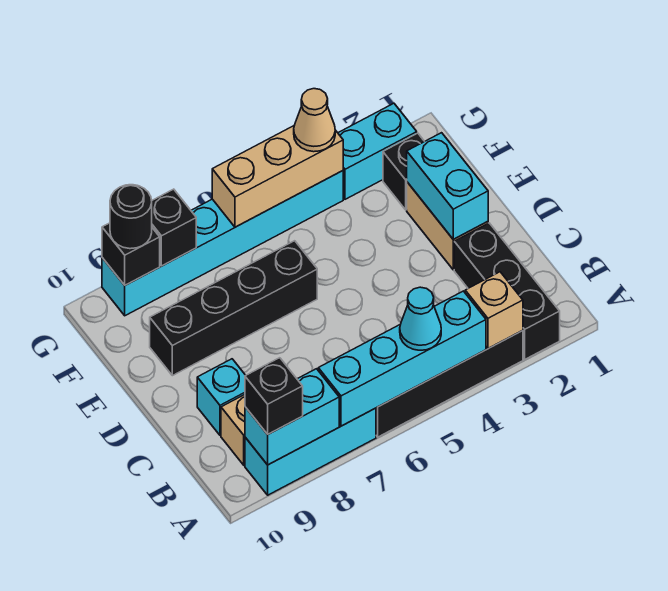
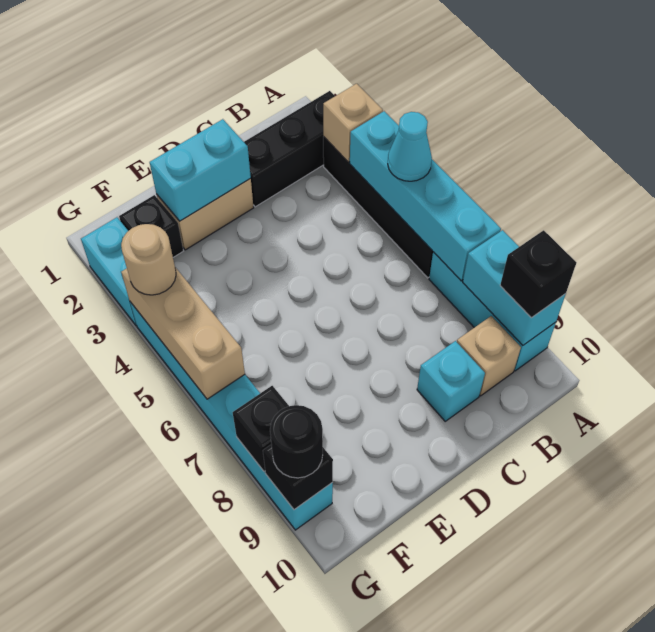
black brick E6:E9 level 1 -> none
tan cone G4 level 3 -> tan round brick G4 level 3

